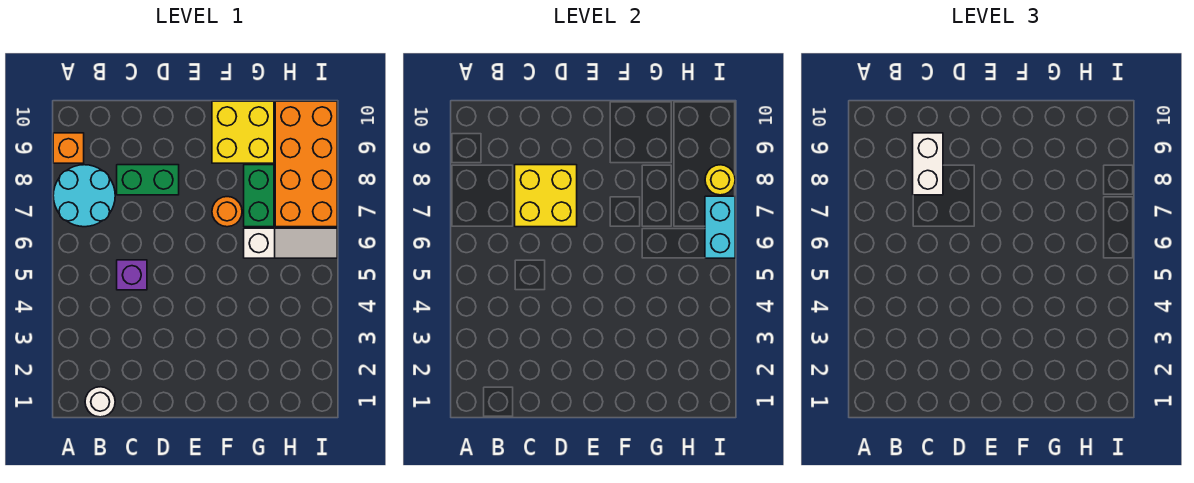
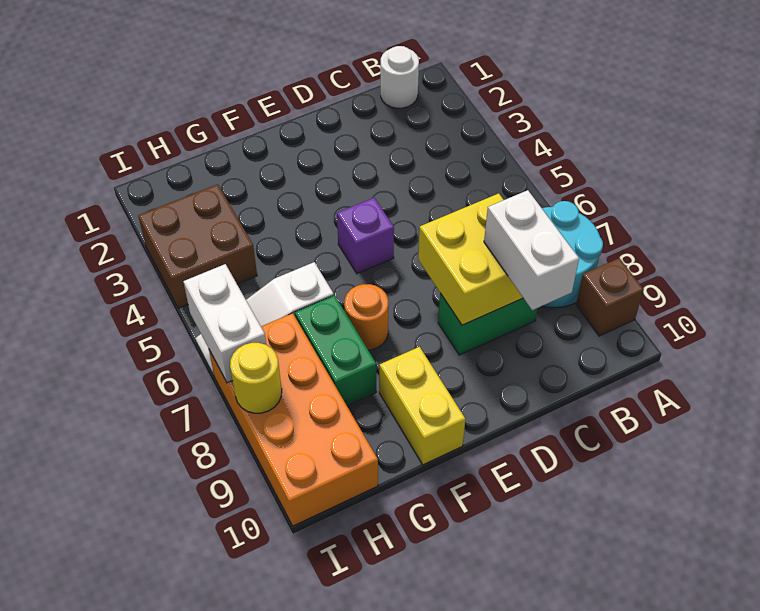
orange brick A9 level 1 -> brown brick A9 level 1
purple brick C5 level 1 -> purple brick E5 level 1
yellow brick F9:G10 level 1 -> yellow brick F9:F10 level 1
none -> brown brick H3:I4 level 1
cyan brick I6:I7 level 2 -> white brick I6:I7 level 2

